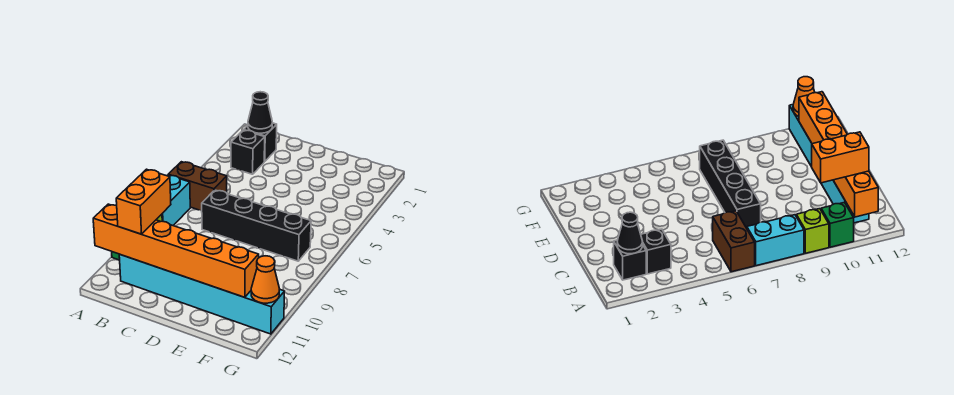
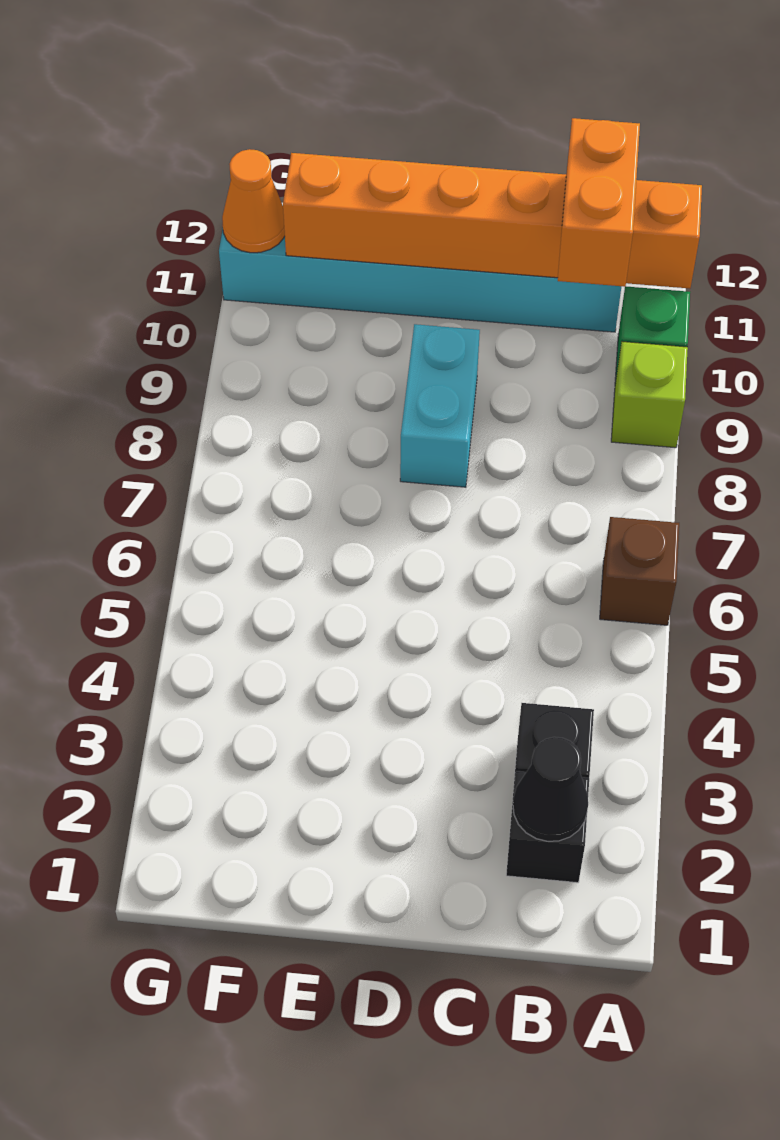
brown brick A6:B6 level 1 -> brown brick A6 level 1
cyan brick A7:A8 level 1 -> cyan brick D8:D9 level 1
black brick C7:F7 level 1 -> none

